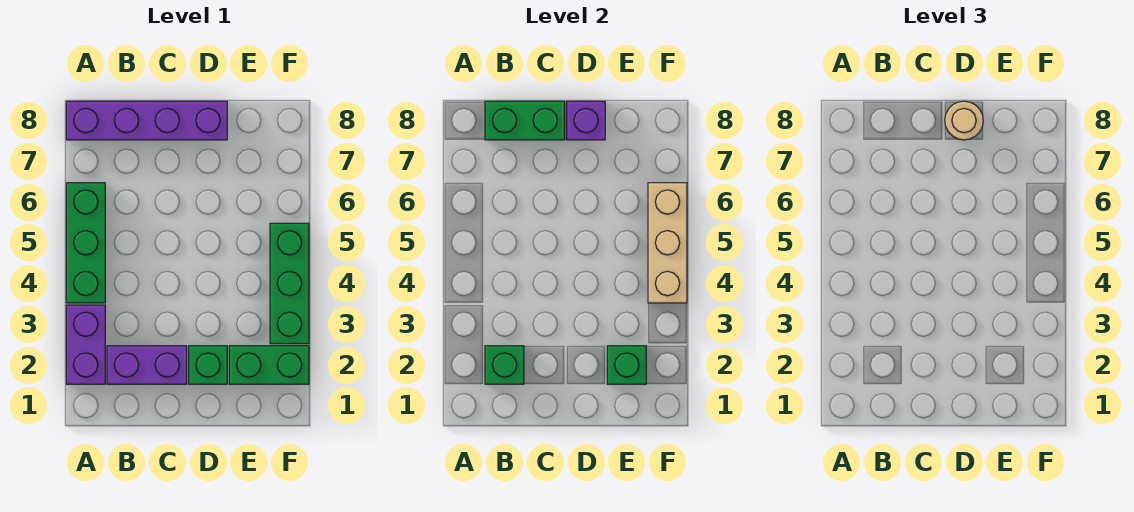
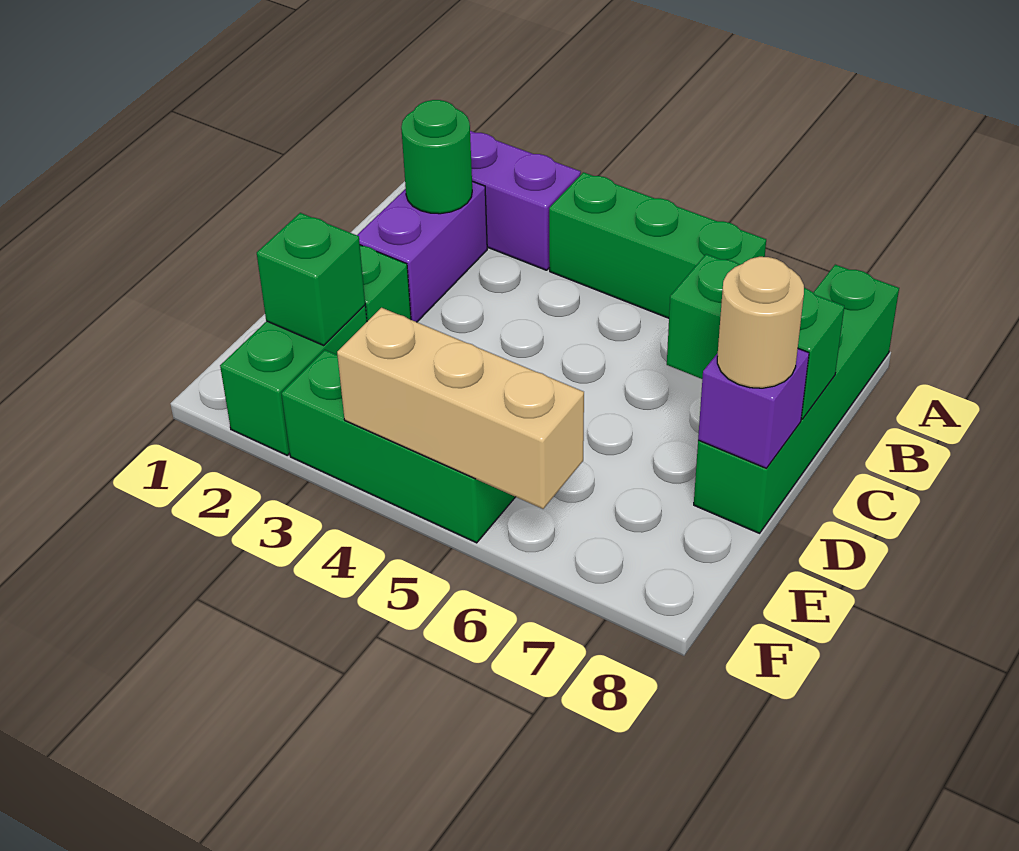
purple brick A8:D8 level 1 -> green brick A8:D8 level 1
green brick B2 level 2 -> green round brick B2 level 2
green brick B8:C8 level 2 -> green brick C7:C8 level 2

